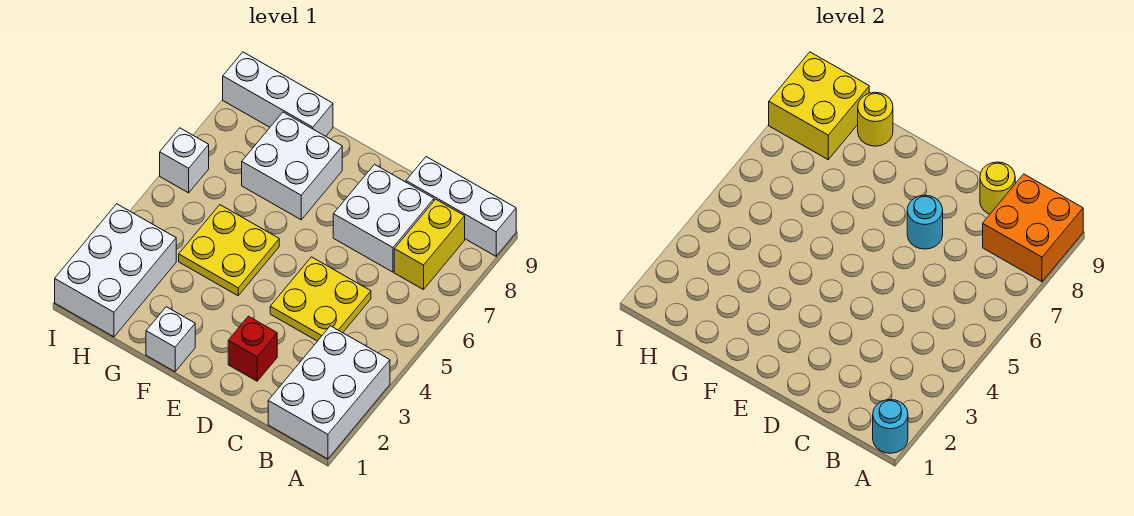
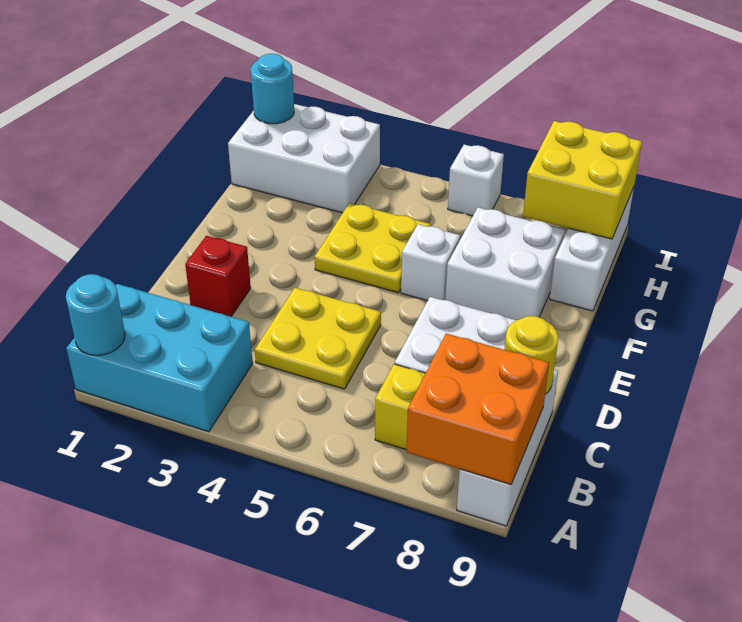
white brick A1:B3 level 1 -> cyan brick A1:B3 level 1
cyan round brick D7 level 2 -> cyan round brick I1 level 2
white brick F1 level 1 -> white brick F6 level 1
yellow round brick G9 level 2 -> none

